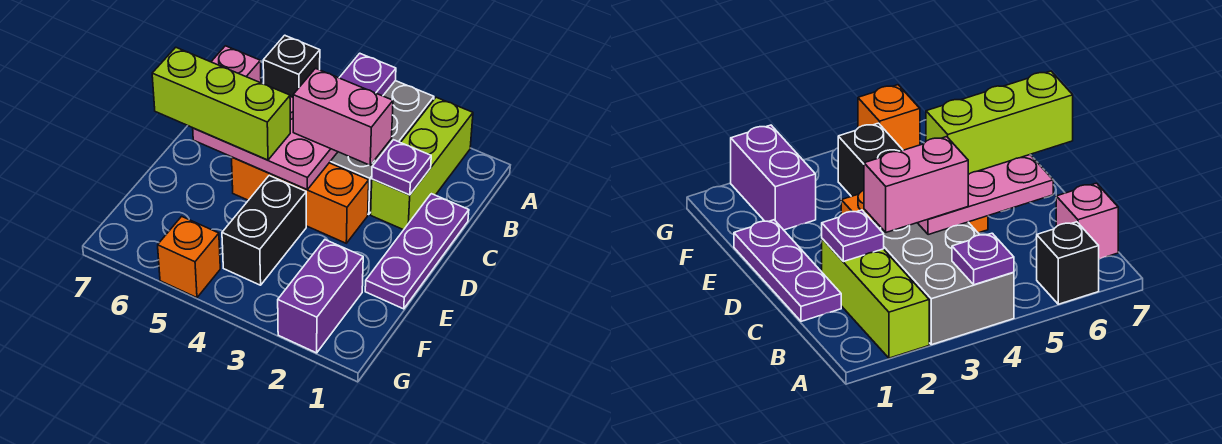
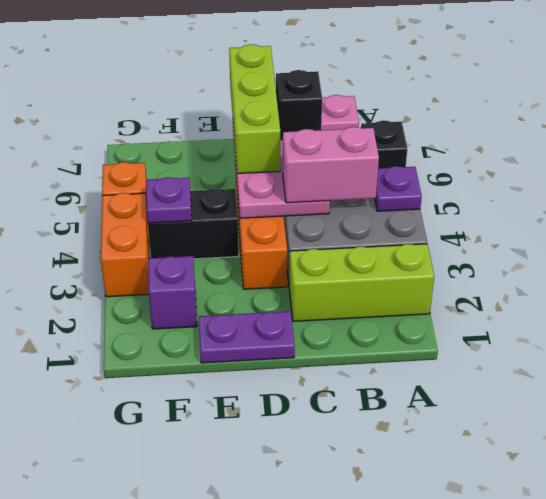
purple plate C1:E1 level 1 -> purple plate D1:E1 level 1
purple plate C2 level 2 -> purple plate F4 level 2
pink brick C3:C4 level 3 -> pink brick B4:C4 level 3
none -> black brick C6 level 3
purple brick F2:G2 level 1 -> purple brick F2 level 1
none -> orange brick G3:G4 level 1

